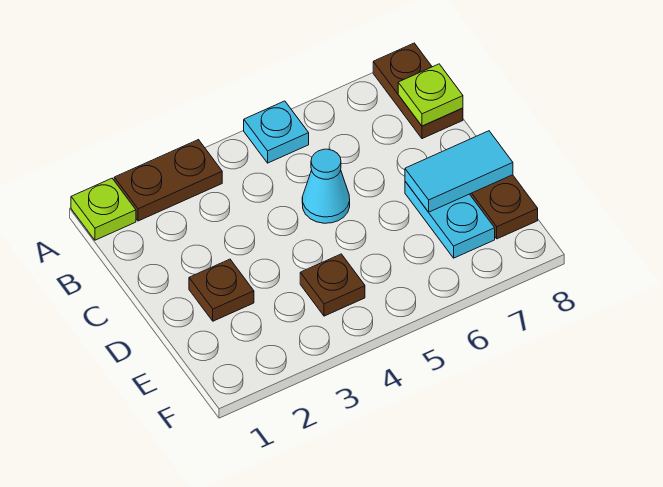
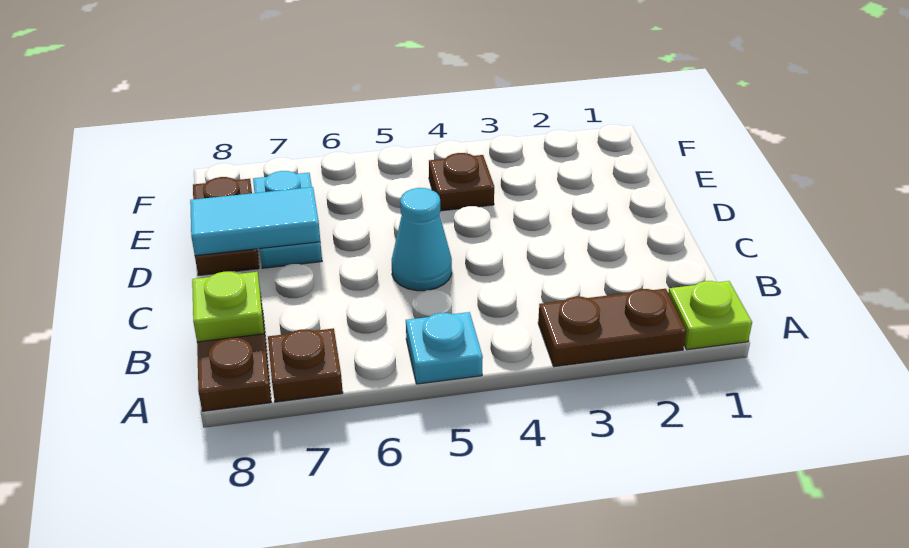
brown plate D2 level 1 -> brown plate A7 level 1

